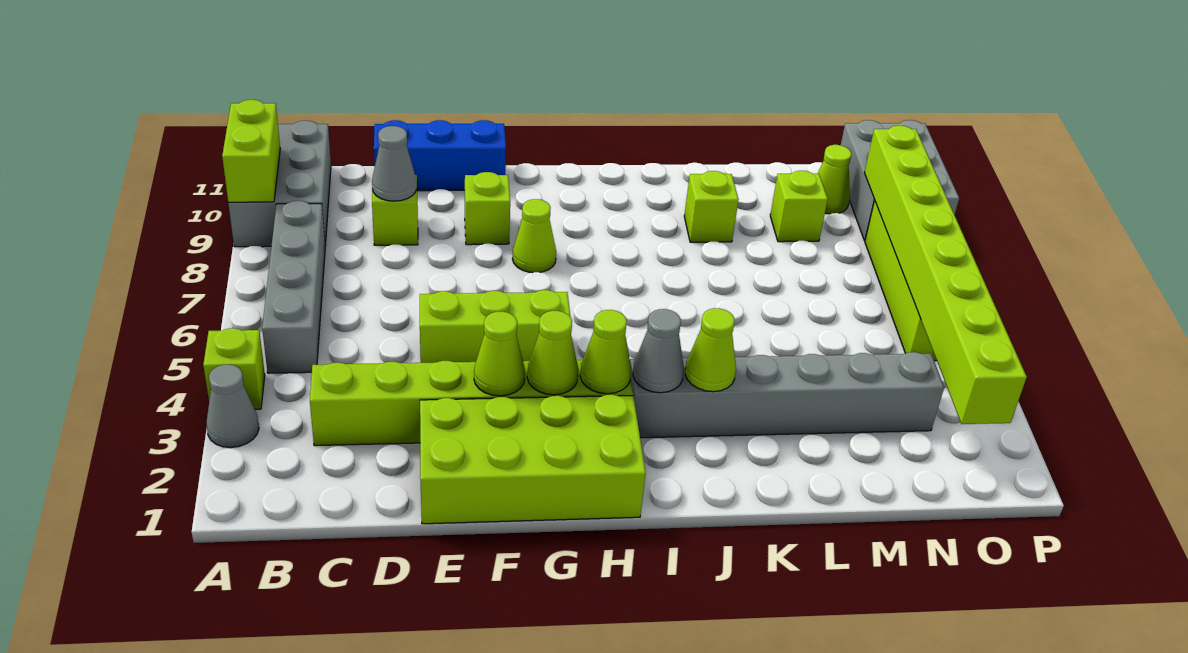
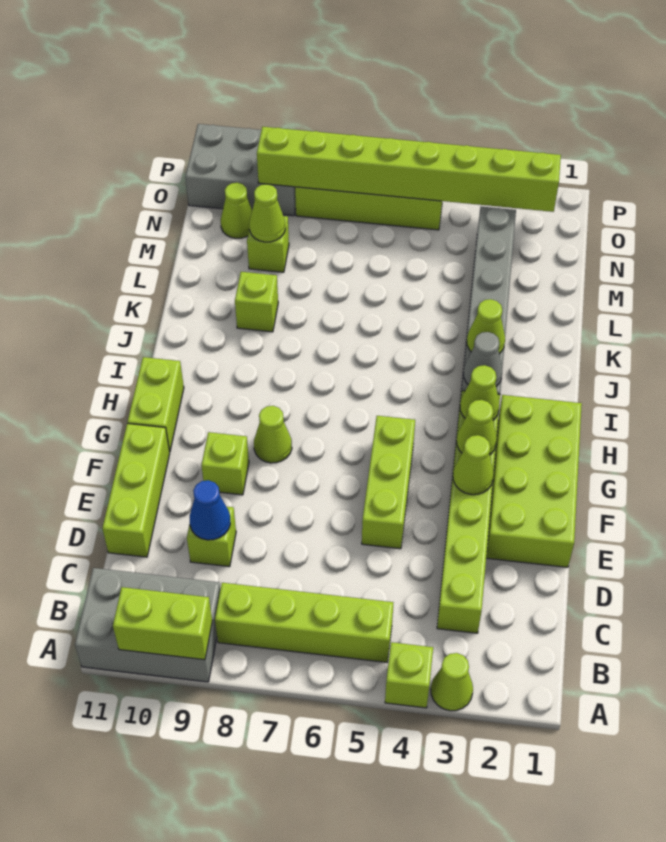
grey cone A3 level 1 -> lime cone A3 level 1
grey brick B5:B8 level 1 -> lime brick B5:B8 level 1
grey cone D9 level 2 -> blue cone D9 level 2
blue brick D11:F11 level 1 -> lime brick D11:F11 level 1
none -> lime brick G11:H11 level 1
none -> lime cone M9 level 2

